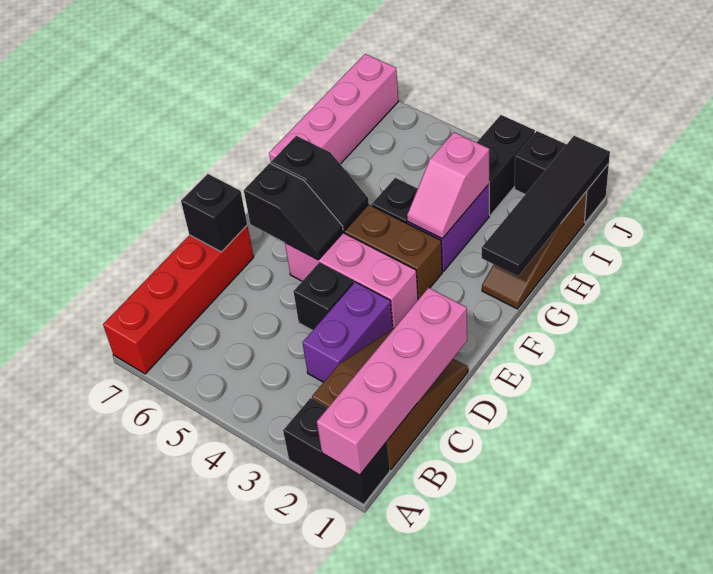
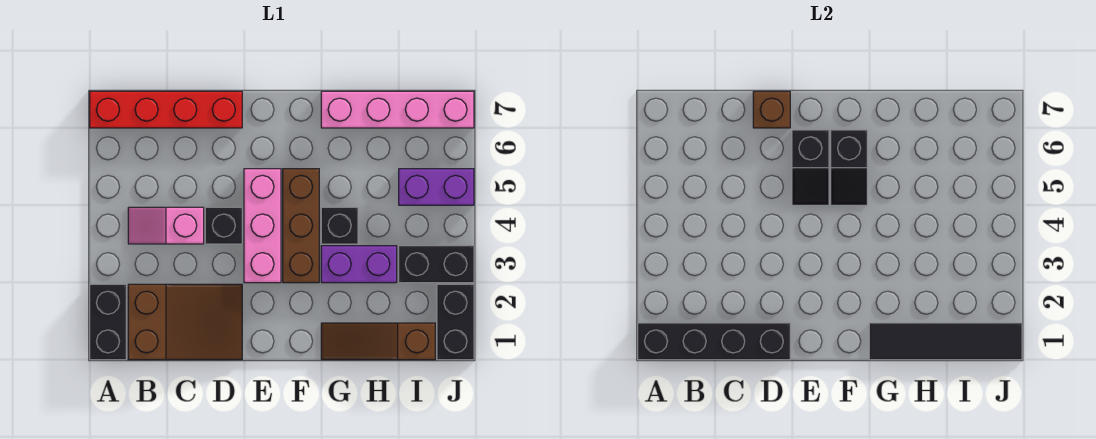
pink brick A1:D1 level 2 -> black brick A1:D1 level 2
purple brick C3:D3 level 1 -> purple brick I5:J5 level 1
black brick D7 level 2 -> brown brick D7 level 2
pink slope G3:H3 level 2 top H -> pink slope B4:C4 level 1 top C

